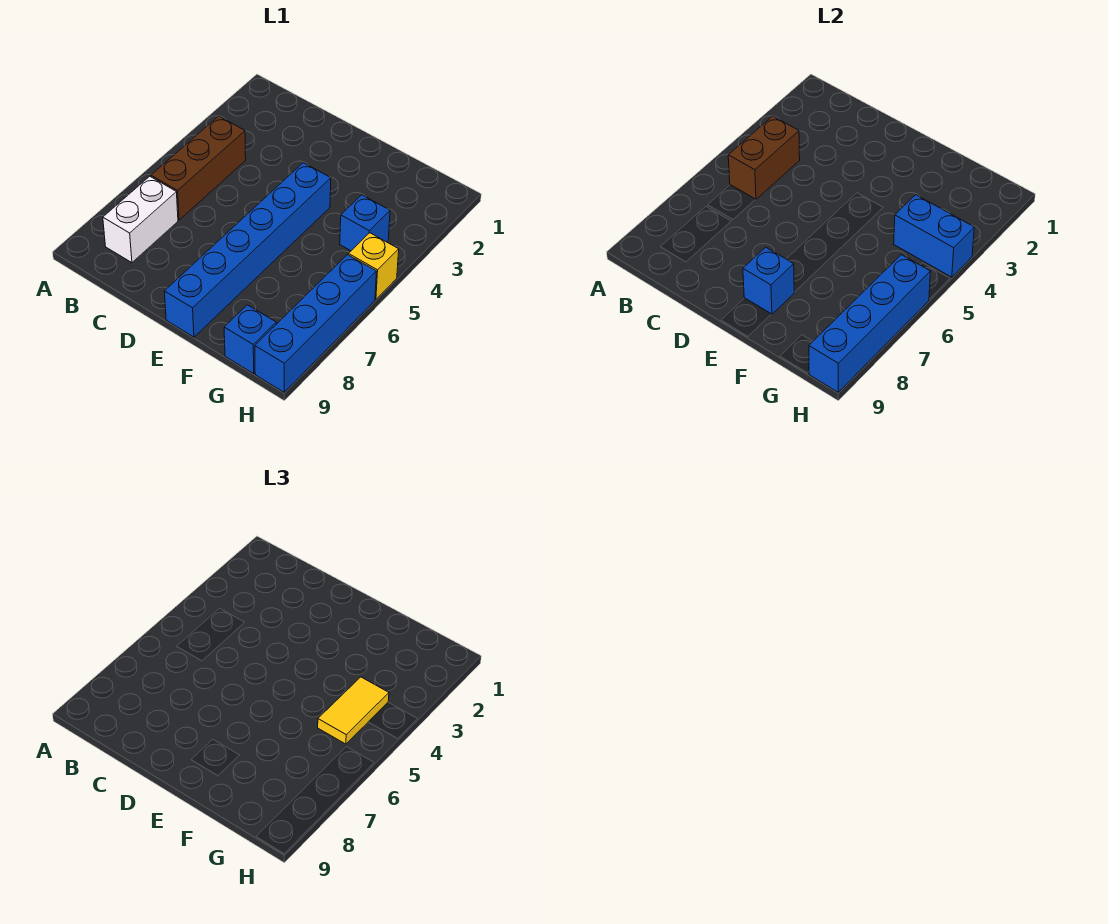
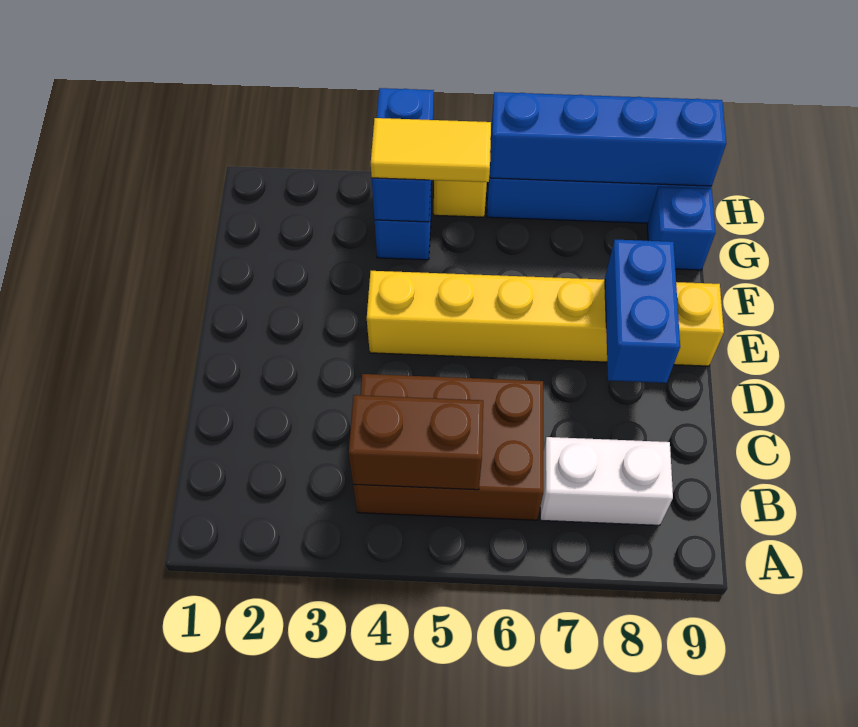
brown brick B4:B6 level 1 -> brown brick B4:C6 level 1
blue brick E4:E9 level 1 -> yellow brick E4:E9 level 1
blue brick E8 level 2 -> blue brick D8:E8 level 2

